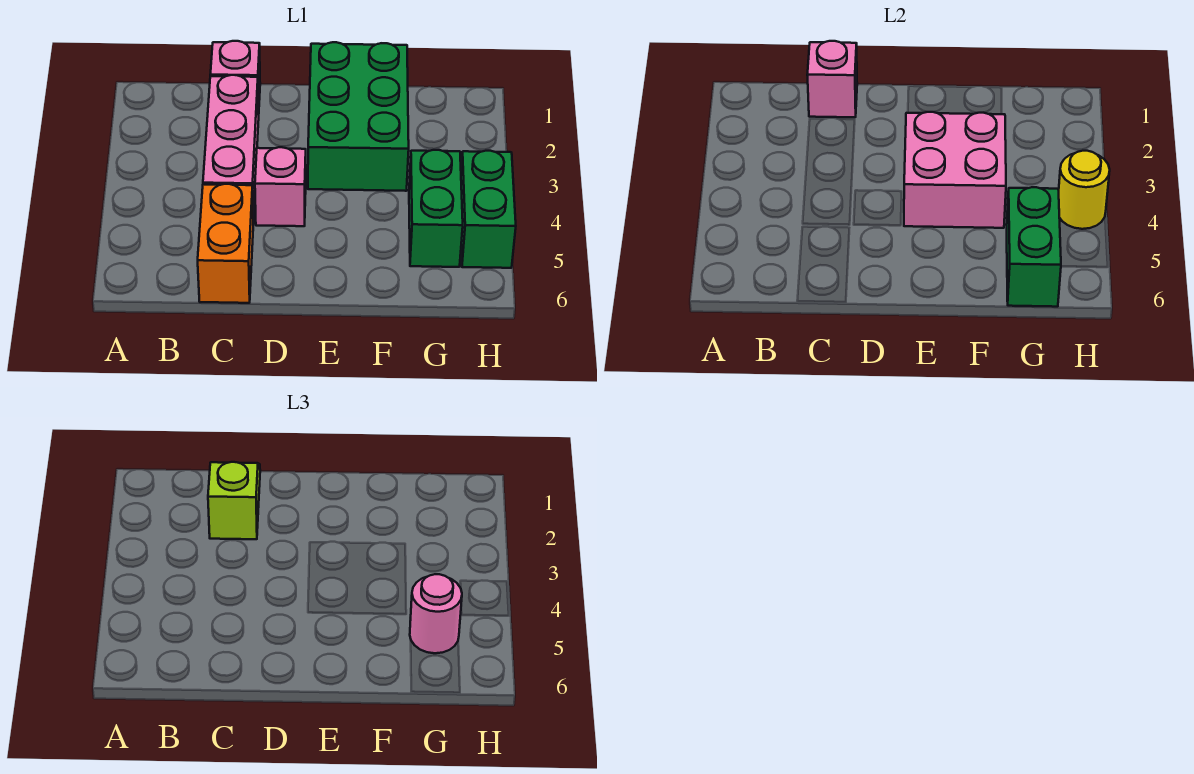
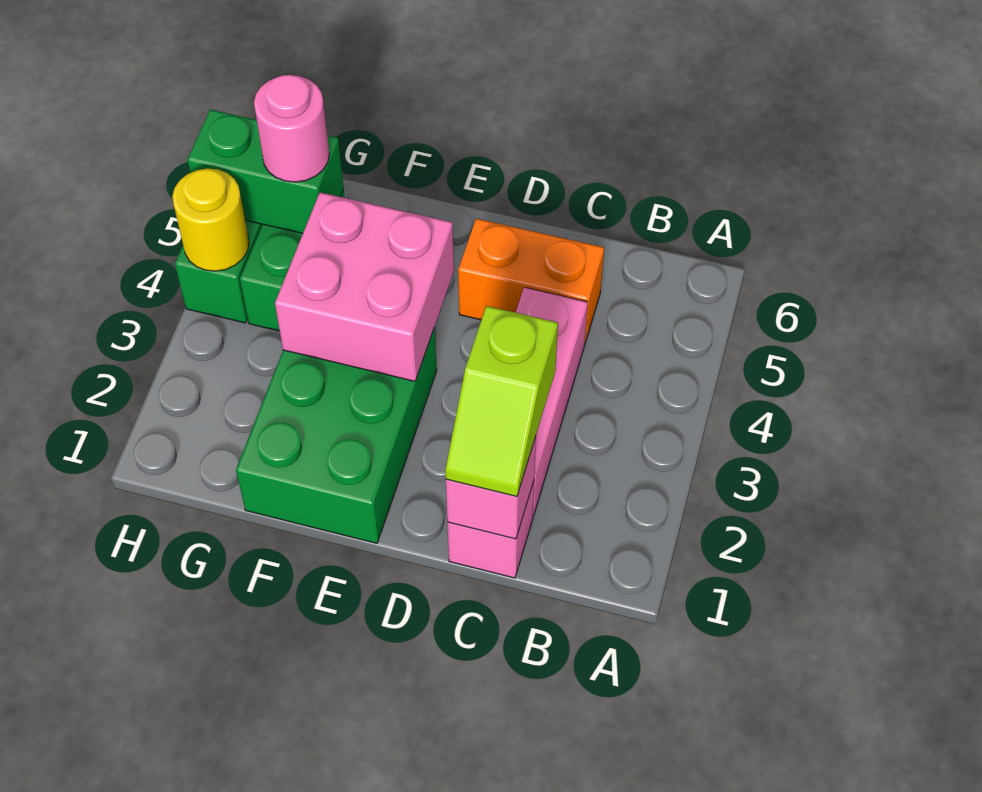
orange brick C5:C6 level 1 -> orange brick C5:D5 level 1
pink brick D4 level 1 -> none
green brick G5:G6 level 2 -> green brick G5:H5 level 2

